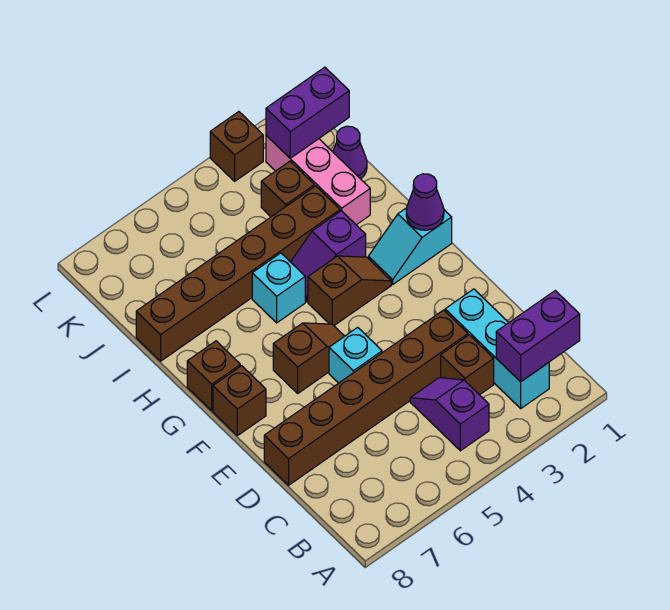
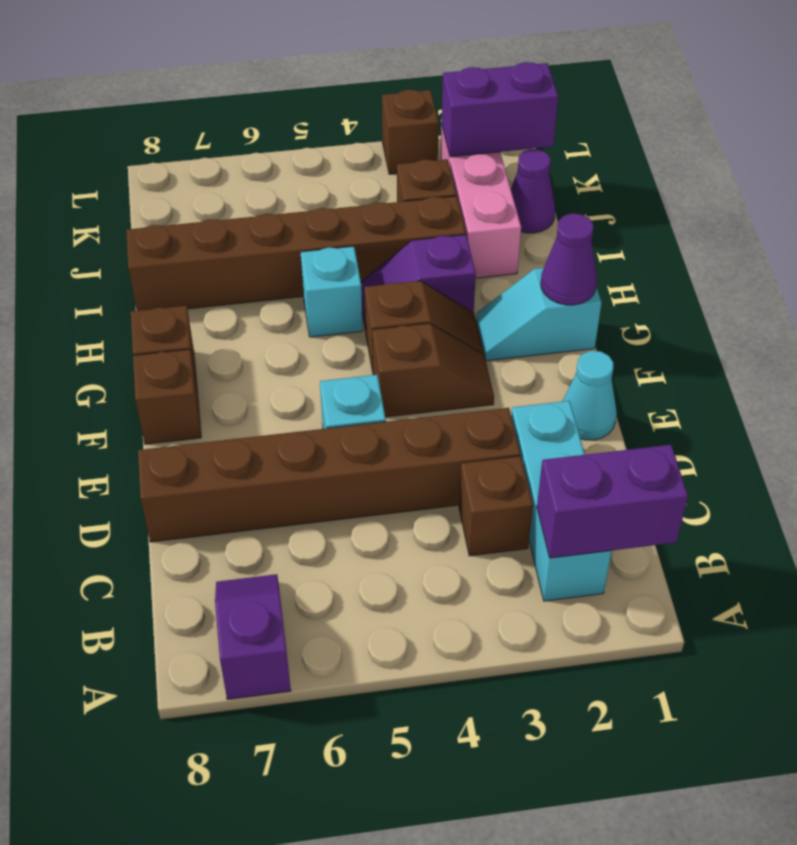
purple slope B4:C4 level 1 top B -> purple slope A7:B7 level 1 top A
none -> cyan cone E1 level 1
brown slope F5:F6 level 1 top 6 -> brown slope F3:F4 level 1 top 4

